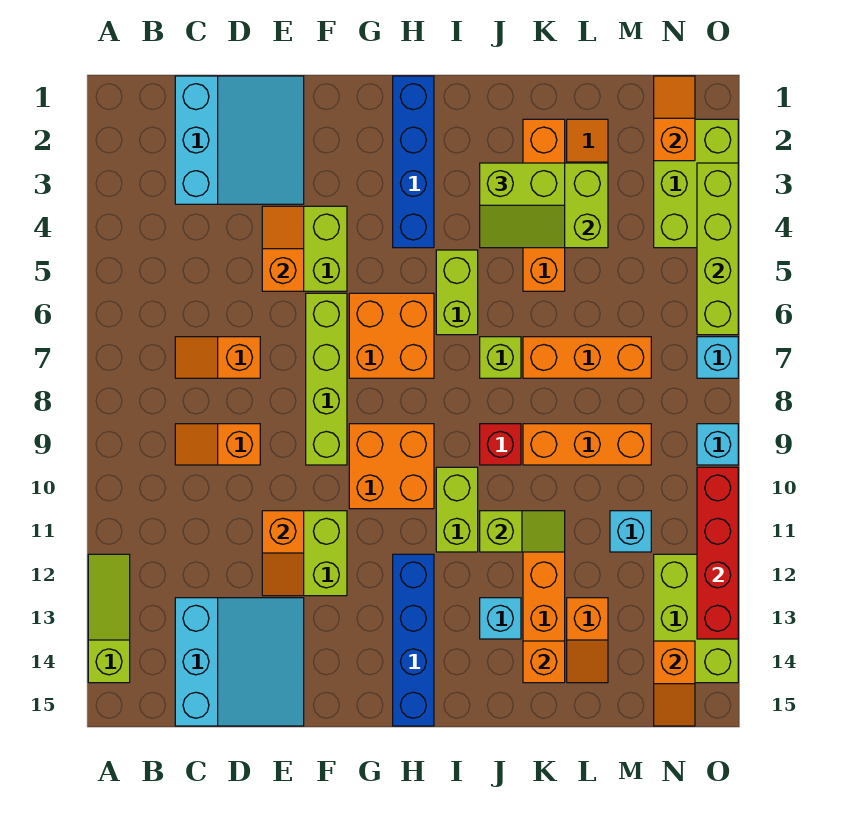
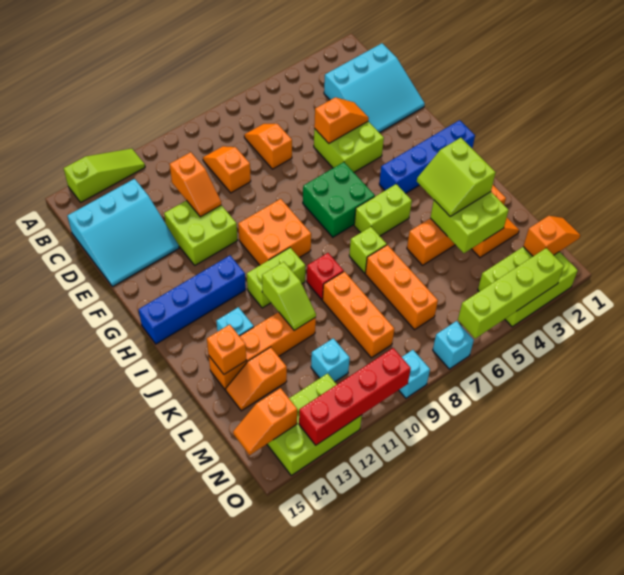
orange slope E11:E12 level 2 top 11 -> orange slope D11:E11 level 2 top D
lime brick F6:F9 level 1 -> none
orange brick G6:H7 level 1 -> green brick G6:H7 level 1

